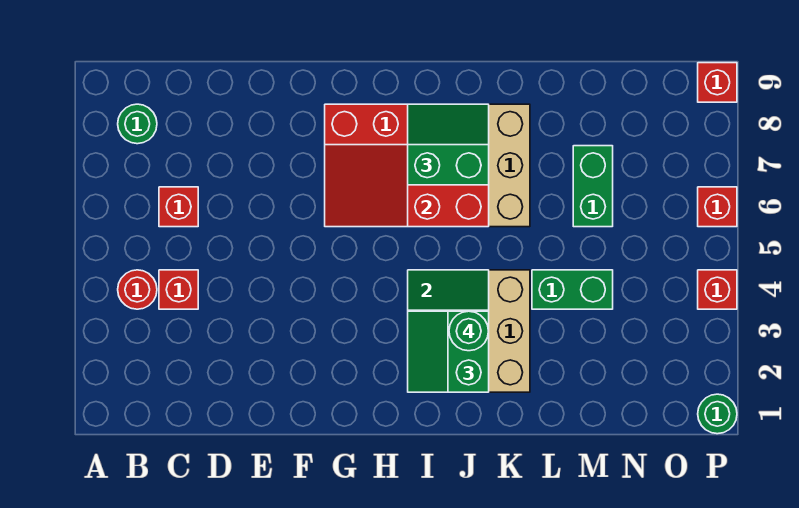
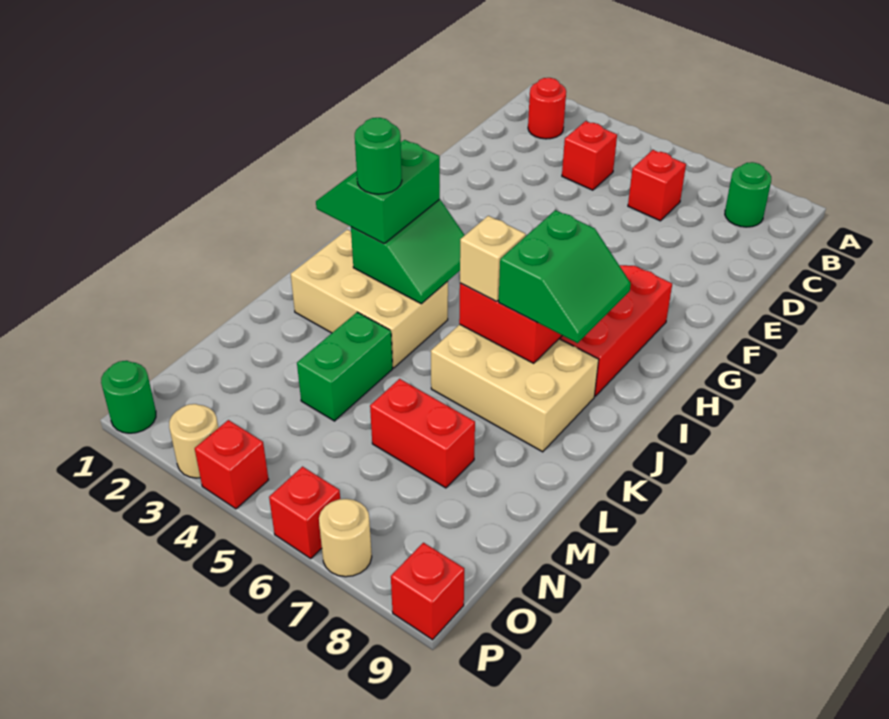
red round brick B4 level 1 -> red round brick B2 level 1
green slope I2:J3 level 3 top J -> green slope I2:J3 level 3 top 3
none -> tan brick J6 level 3
green brick M6:M7 level 1 -> red brick M6:M7 level 1
none -> tan round brick P3 level 1
none -> tan round brick P7 level 1

